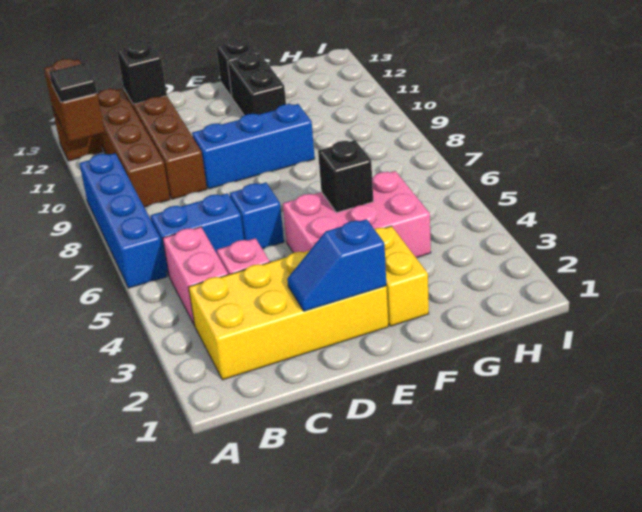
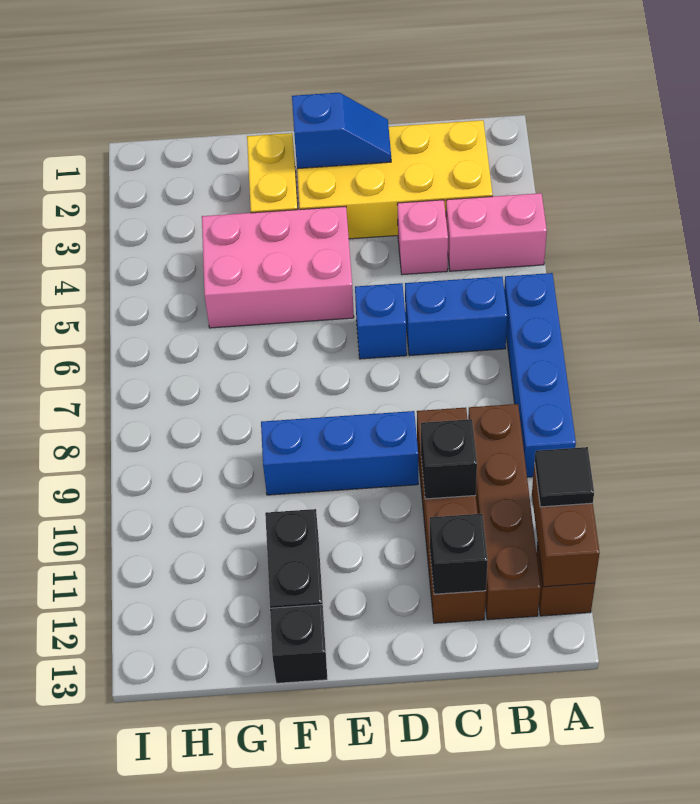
pink brick B4:B5 level 1 -> pink brick A4:B4 level 1
black brick F5 level 2 -> black brick C10 level 2

